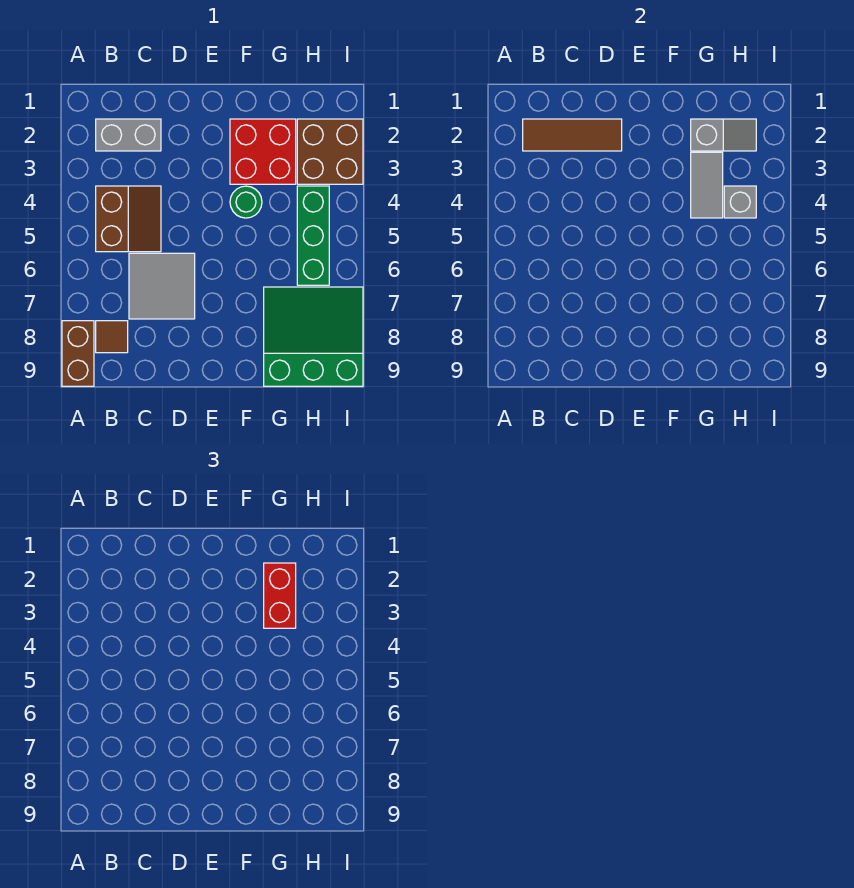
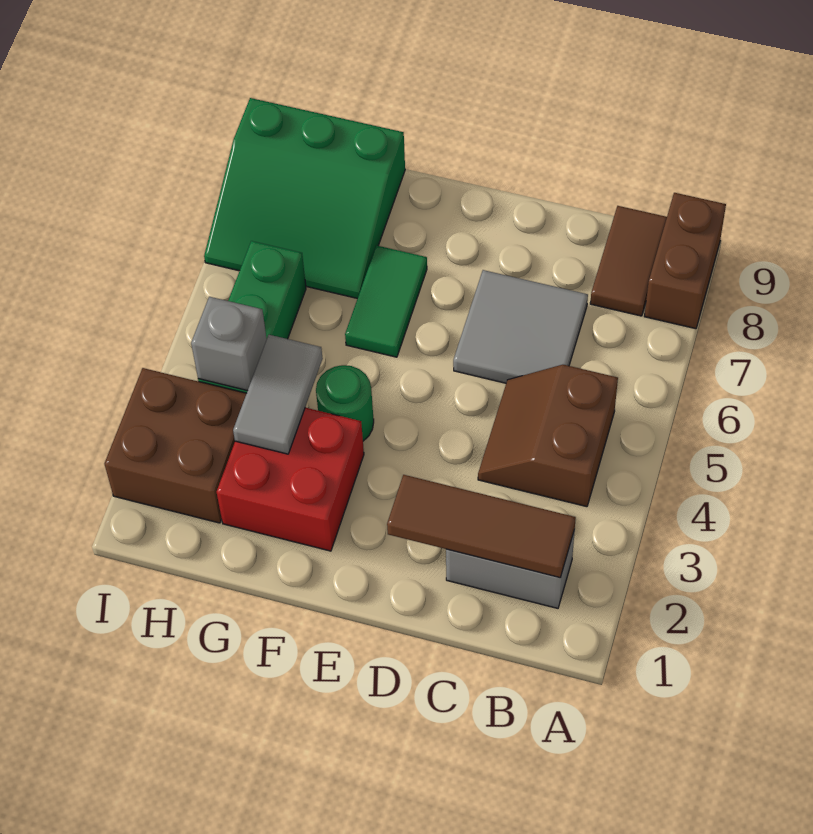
brown tile B8 level 1 -> brown tile B8:B9 level 1
none -> green tile F6:F7 level 1
grey slope G2:H2 level 2 top G -> none
red brick G2:G3 level 3 -> none

